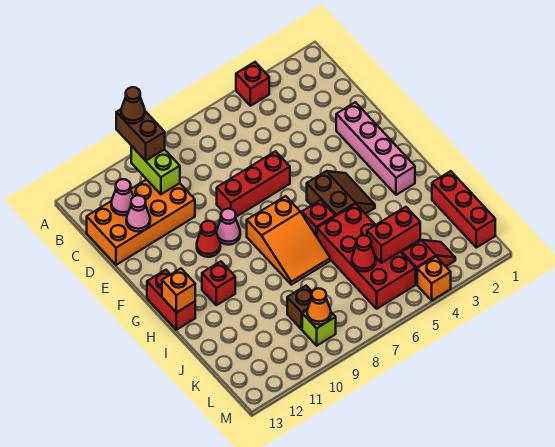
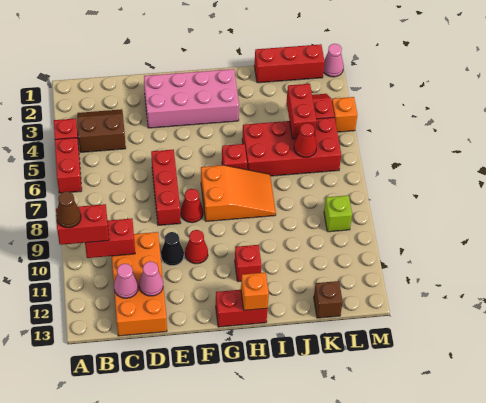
none -> red brick A5:A6 level 1
brown brick A10:B10 level 3 -> red brick A10:B10 level 3
lime brick B10:C10 level 2 -> red brick B10:C10 level 2
pink brick E2:H2 level 1 -> pink brick E2:H3 level 1
none -> black cone E10 level 1
none -> red cone F8 level 1
pink cone F9 level 1 -> pink cone M1 level 1
brown slope G4:H5 level 1 top 5 -> brown slope B3:C4 level 1 top 4
brown brick K9 level 1 -> brown brick K13 level 1
orange cone L9 level 2 -> none

